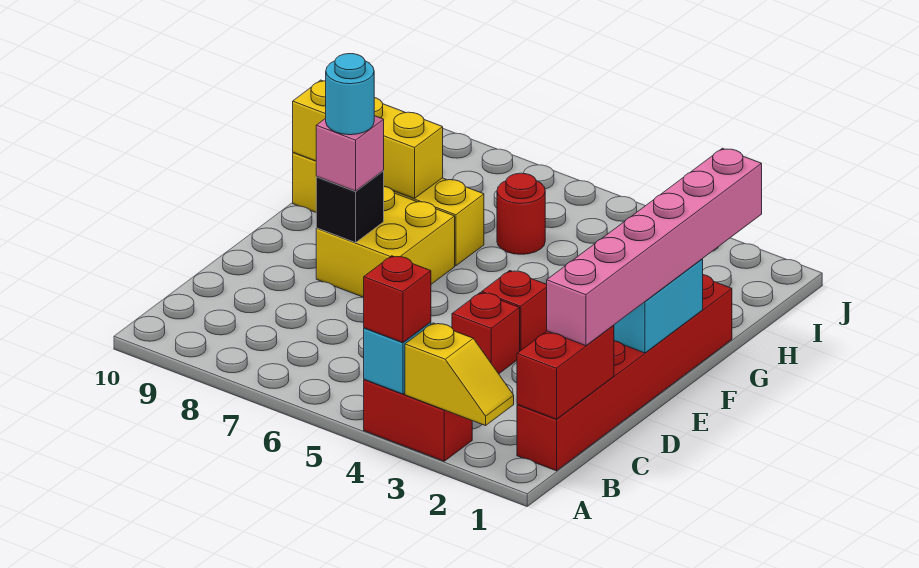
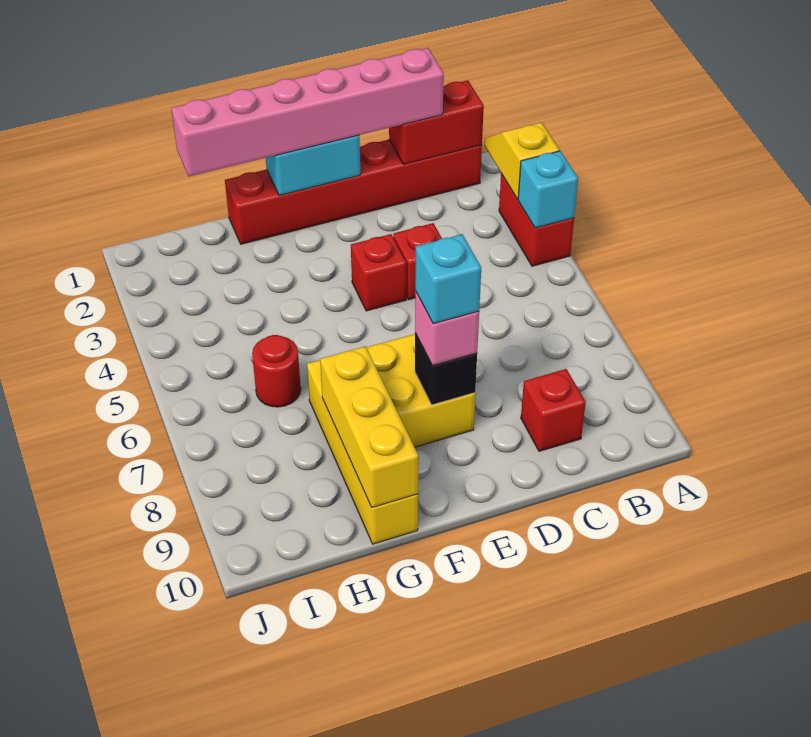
red brick A4 level 3 -> red brick C9 level 1
cyan round brick E8 level 4 -> cyan brick E8 level 4

